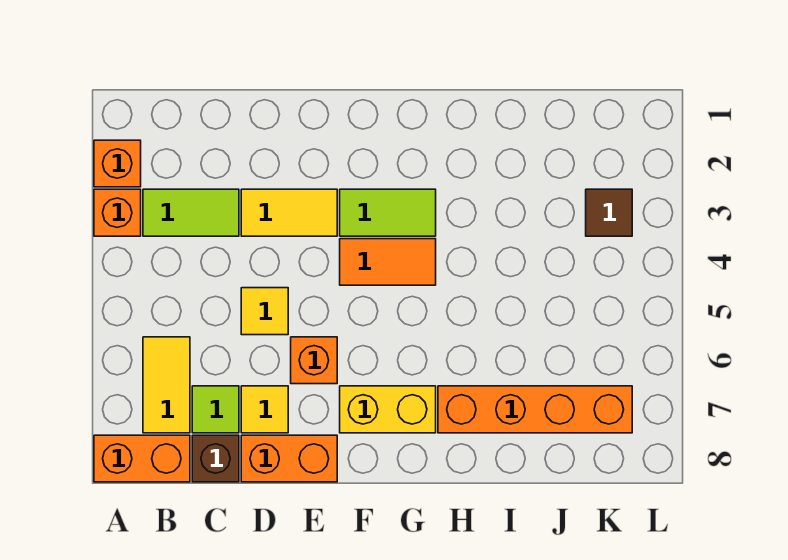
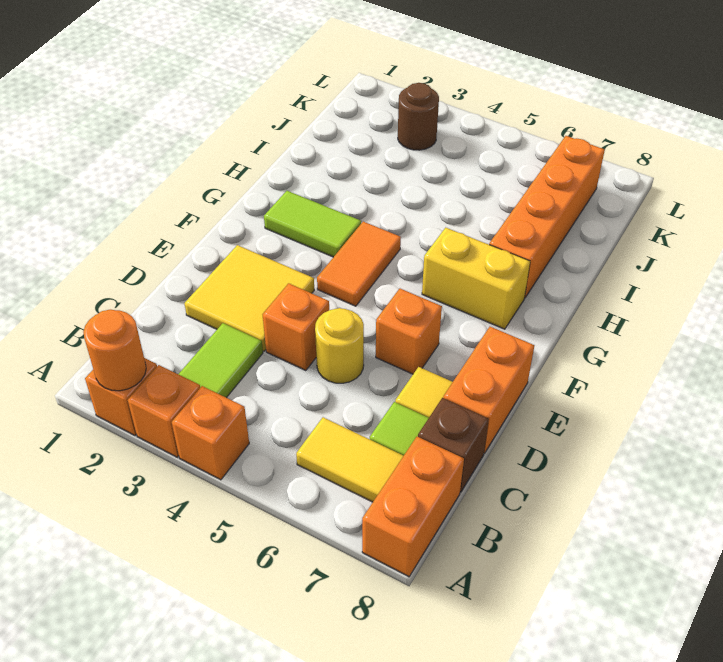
none -> orange round brick A2 level 2
none -> orange brick A4 level 1
yellow tile D3:E3 level 1 -> yellow tile D2:E3 level 1
none -> orange brick D4 level 1
yellow tile D5 level 1 -> yellow round brick D5 level 1
lime tile F3:G3 level 1 -> lime tile G2:G3 level 1
yellow brick F7:G7 level 1 -> yellow brick G6:G7 level 1
brown tile K3 level 1 -> brown round brick K3 level 1

